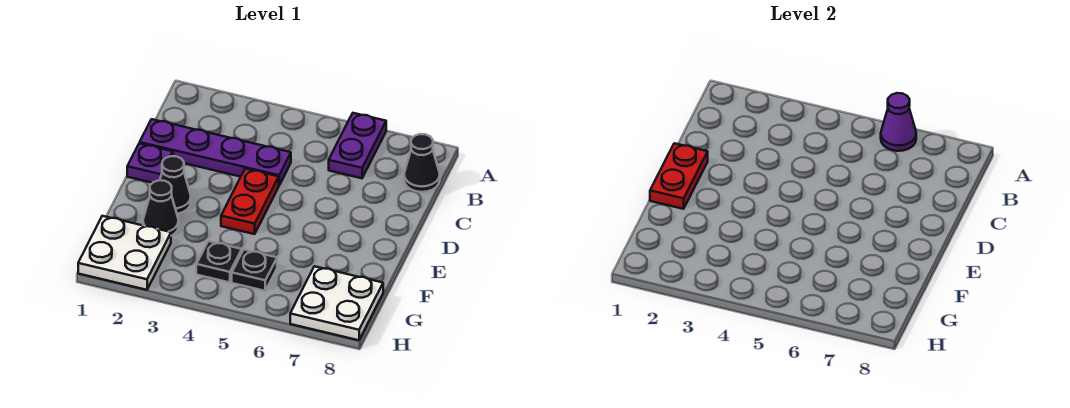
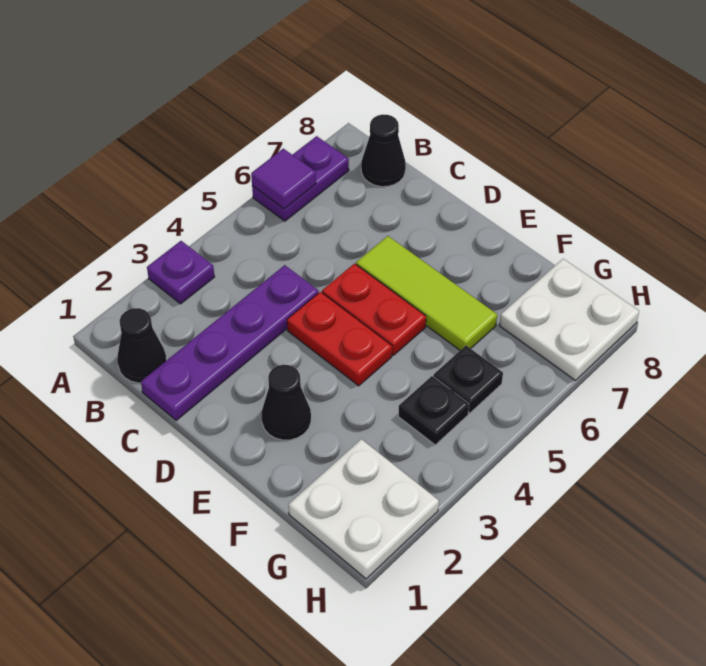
purple plate A6:B6 level 1 -> purple plate A6:A7 level 1
purple cone A6 level 2 -> purple tile A6 level 2
purple plate D1 level 1 -> purple plate A3 level 1
red plate D1:E1 level 2 -> red plate D5:E5 level 1
none -> lime tile D6:F6 level 1
black cone F2 level 1 -> black cone B1 level 1

